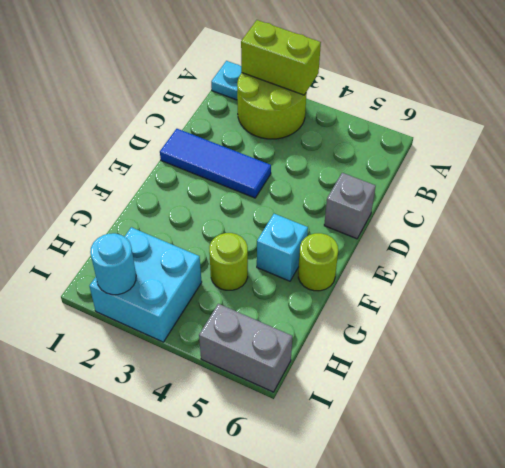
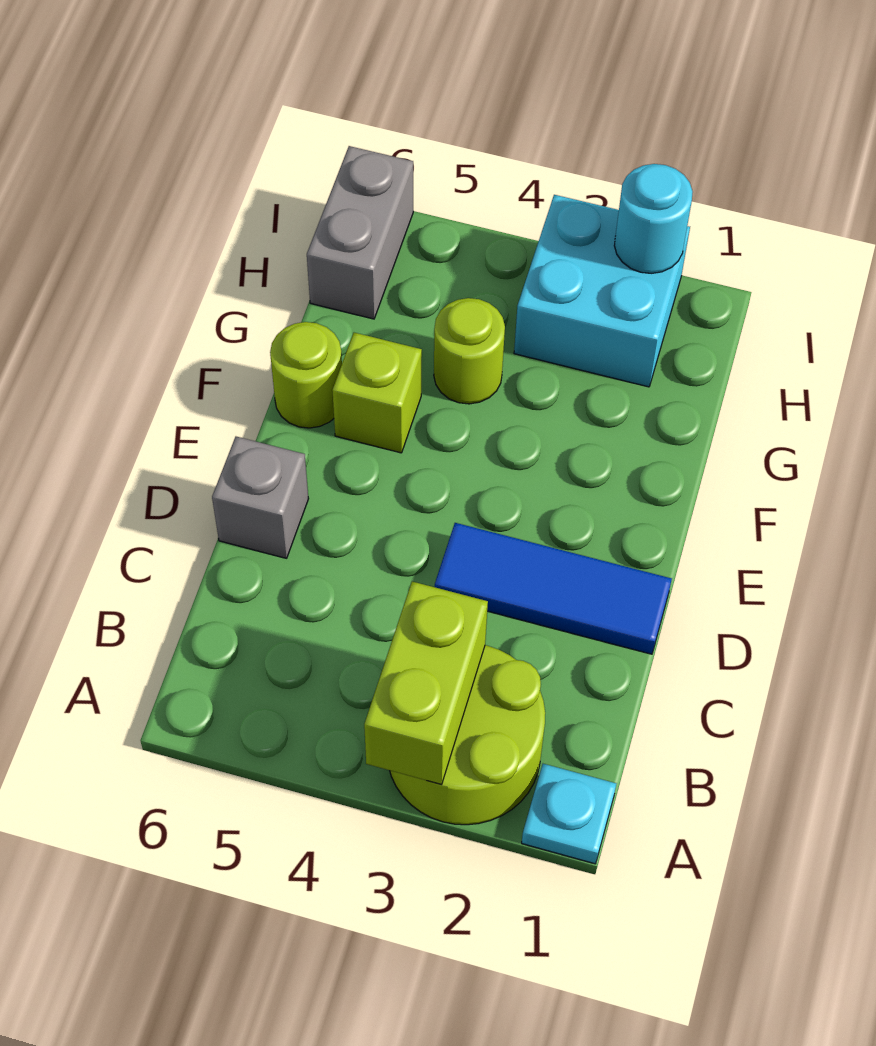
lime brick A2:A3 level 2 -> lime brick A3:B3 level 2
cyan brick F5 level 1 -> lime brick F5 level 1
grey brick I5:I6 level 1 -> grey brick H6:I6 level 1

